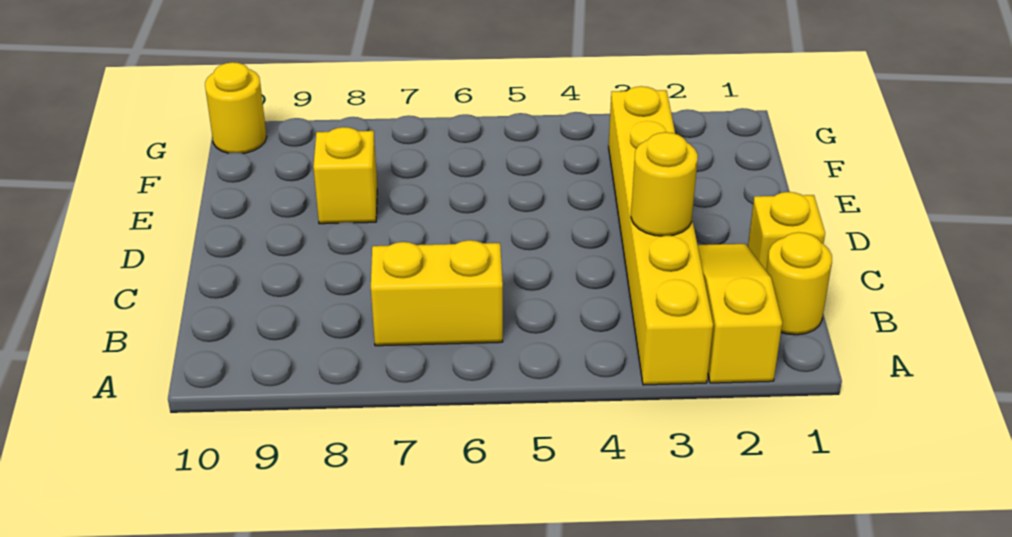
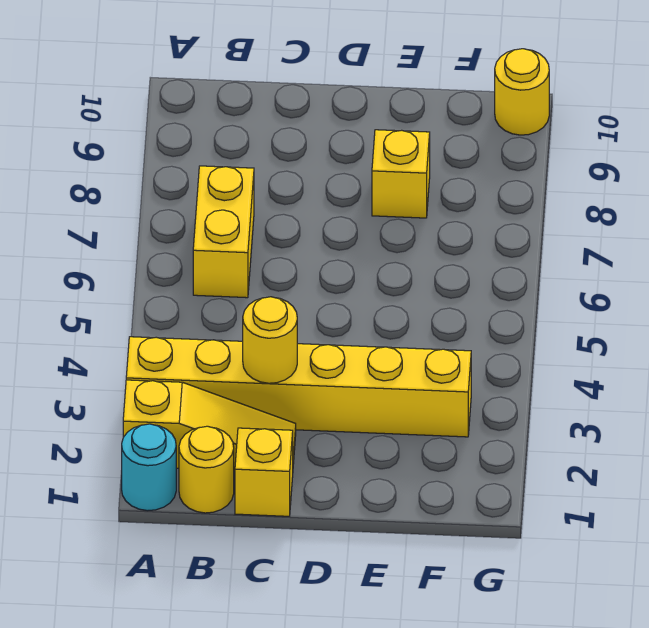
none -> cyan round brick A1 level 1

